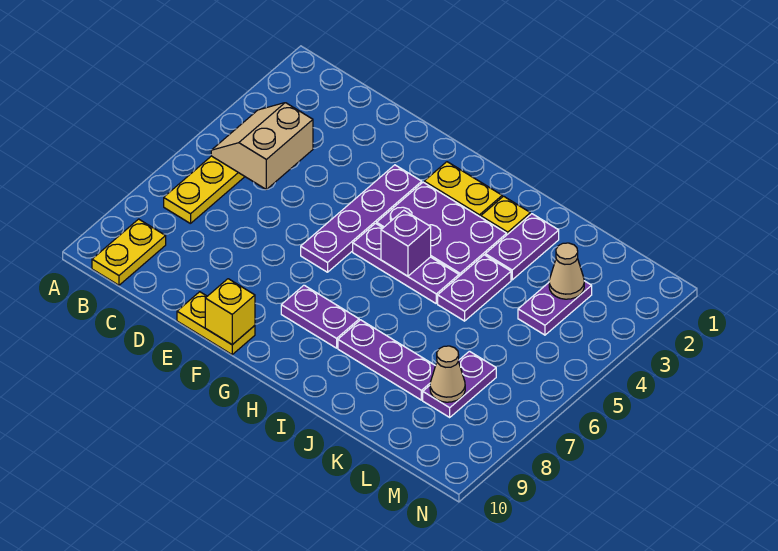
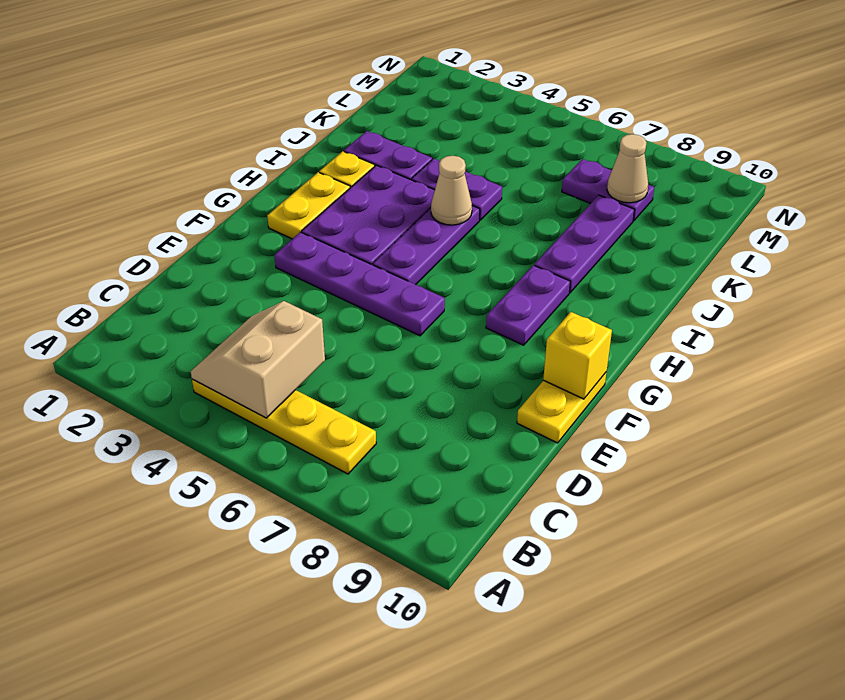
tan slope B4:C5 level 2 top C -> tan slope B4:C5 level 2 top 5
yellow plate B9:B10 level 1 -> none
purple brick H5 level 2 -> none
purple plate L3:L4 level 1 -> none
tan cone L3 level 2 -> tan cone I5 level 2

